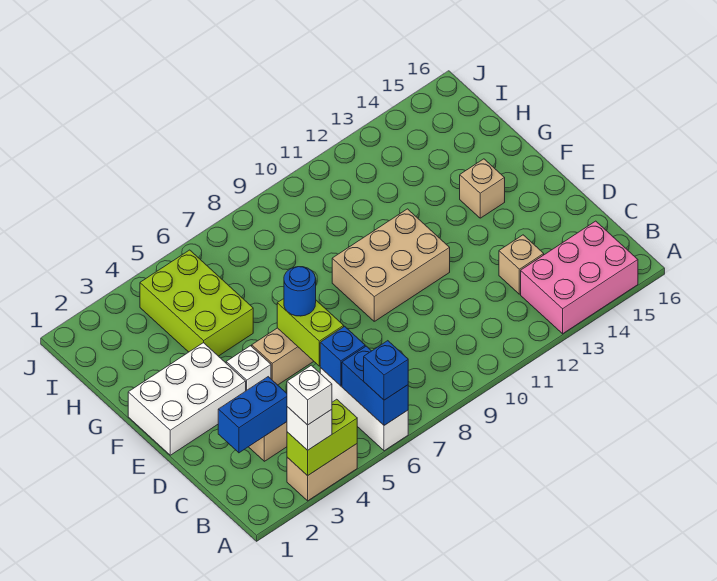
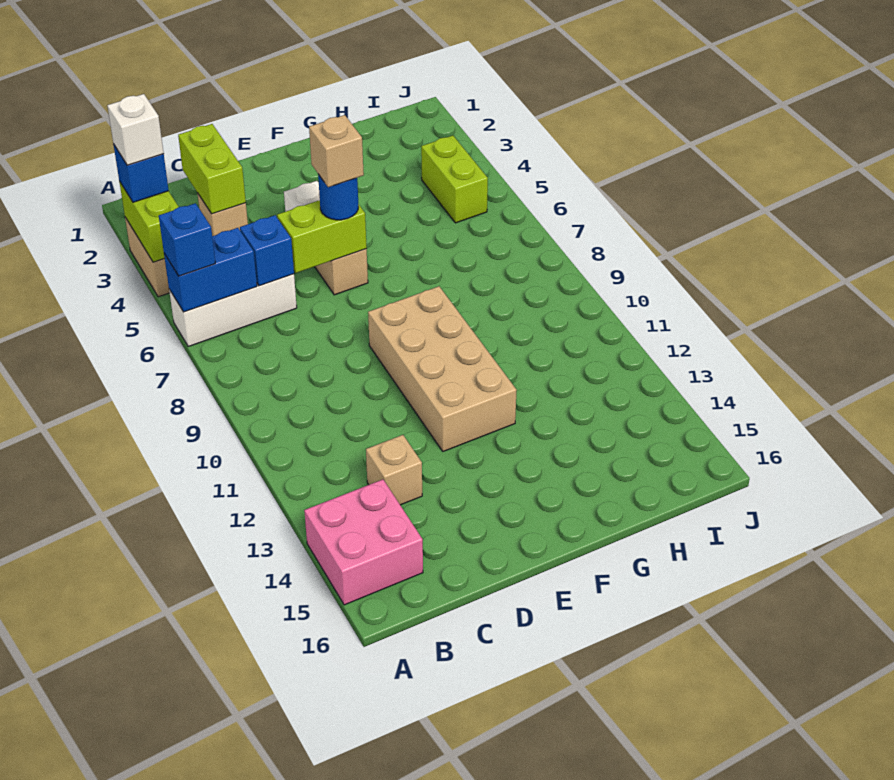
white brick A3 level 3 -> blue brick A3 level 3
pink brick A13:B15 level 1 -> pink brick A14:B15 level 1
blue brick C2:C3 level 2 -> lime brick C2:C3 level 2
white brick E1:F3 level 1 -> none
tan brick E9:F11 level 1 -> tan brick E9:F12 level 1
tan brick F14 level 1 -> tan brick E6 level 4
lime brick G4:I5 level 1 -> lime brick I4:I5 level 1

